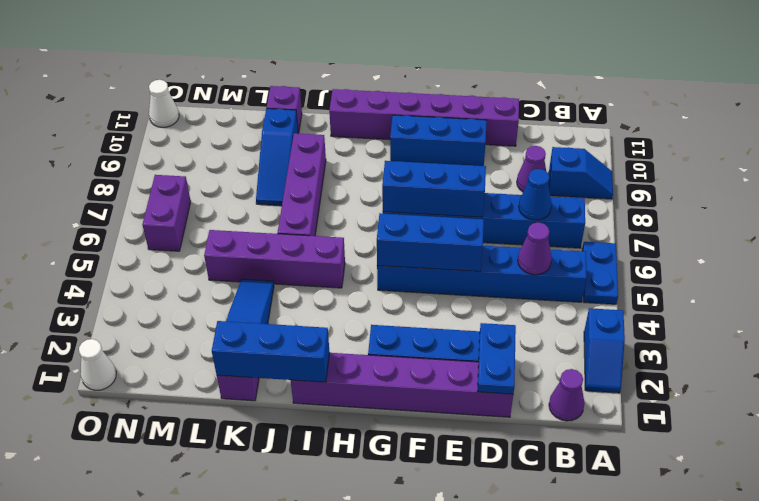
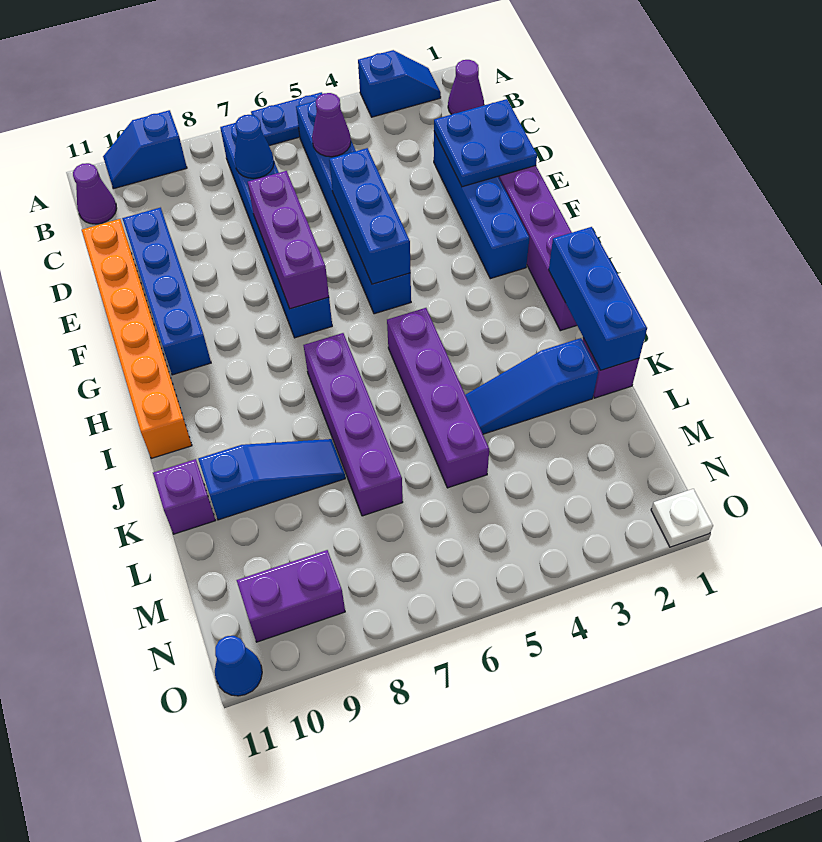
blue slope A9:B9 level 1 top B -> blue slope A9:A10 level 1 top 9
purple cone C9 level 1 -> purple cone B11 level 1
blue plate D1:D2 level 2 -> blue plate D1:E2 level 2
purple brick D11:I11 level 1 -> orange brick D11:I11 level 1
blue brick E7:G7 level 2 -> purple brick E7:G7 level 2
blue brick E10:G10 level 1 -> blue brick D10:G10 level 1
purple brick J6:J9 level 1 -> purple brick I7:L7 level 1
purple brick N6:N7 level 1 -> purple brick N9:N10 level 1
white cone O1 level 1 -> white plate O1 level 1
white cone O11 level 1 -> blue cone O11 level 1

